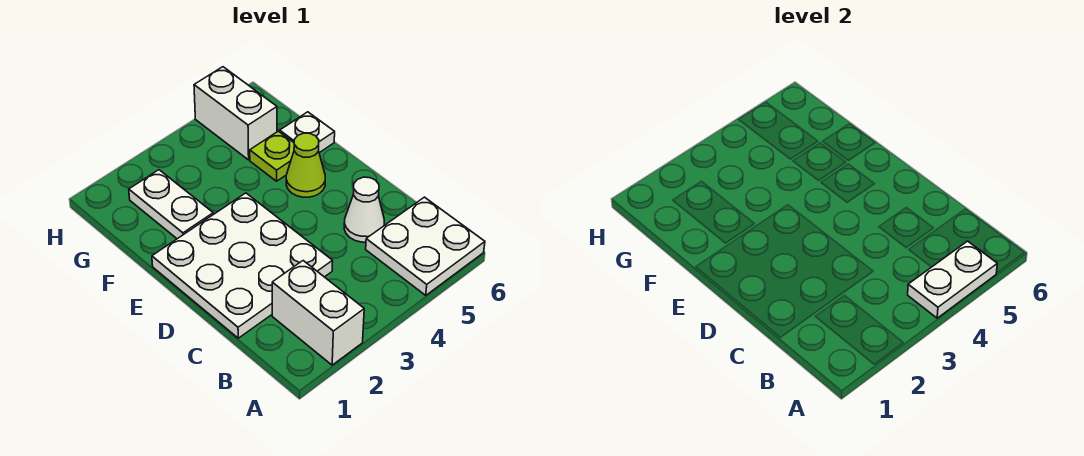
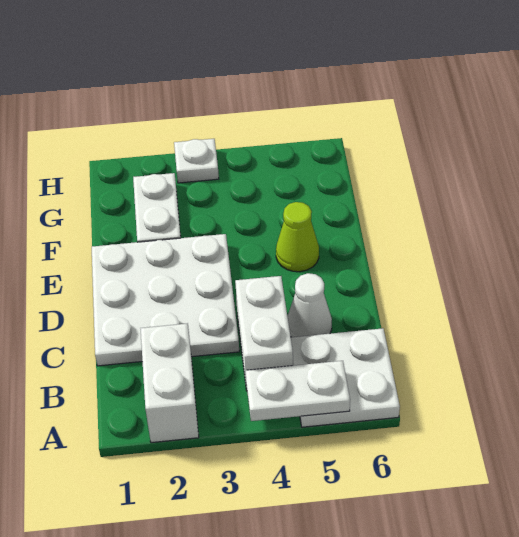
lime plate F5 level 1 -> none
white plate F6 level 1 -> white plate H3 level 1
white brick G5:H5 level 1 -> white brick B4:C4 level 1

